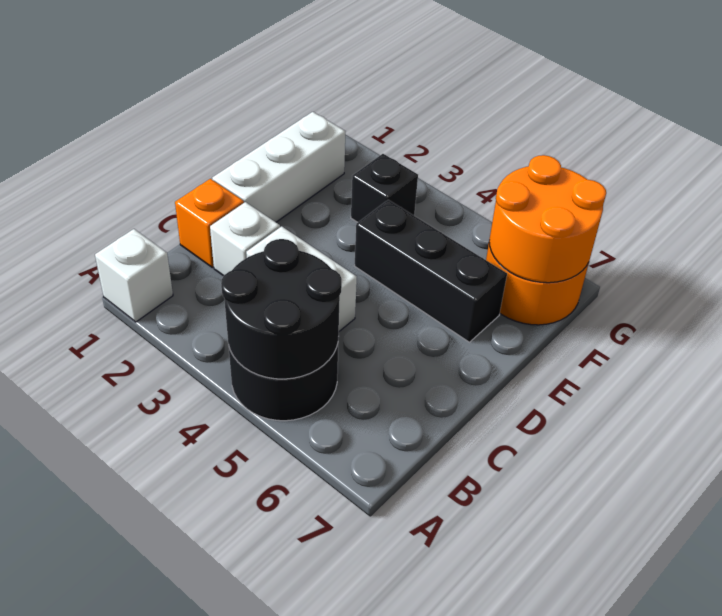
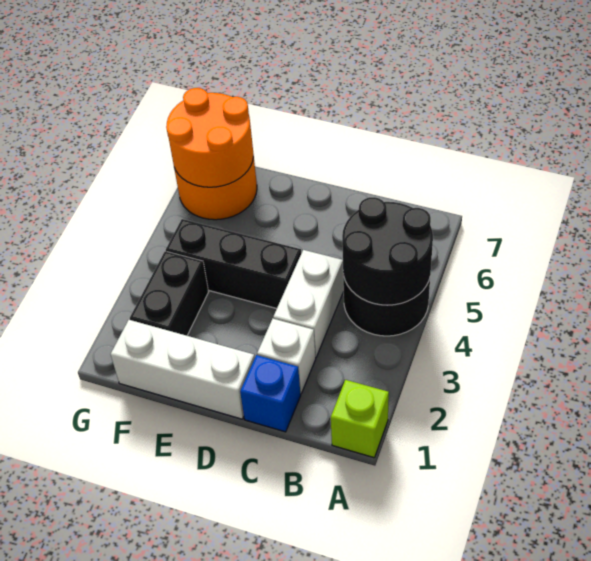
white brick A1 level 1 -> lime brick A1 level 1
orange brick C1 level 1 -> blue brick C1 level 1
black brick E4:E6 level 1 -> black brick D4:F4 level 1
black brick F3 level 1 -> black brick F2:F3 level 1

